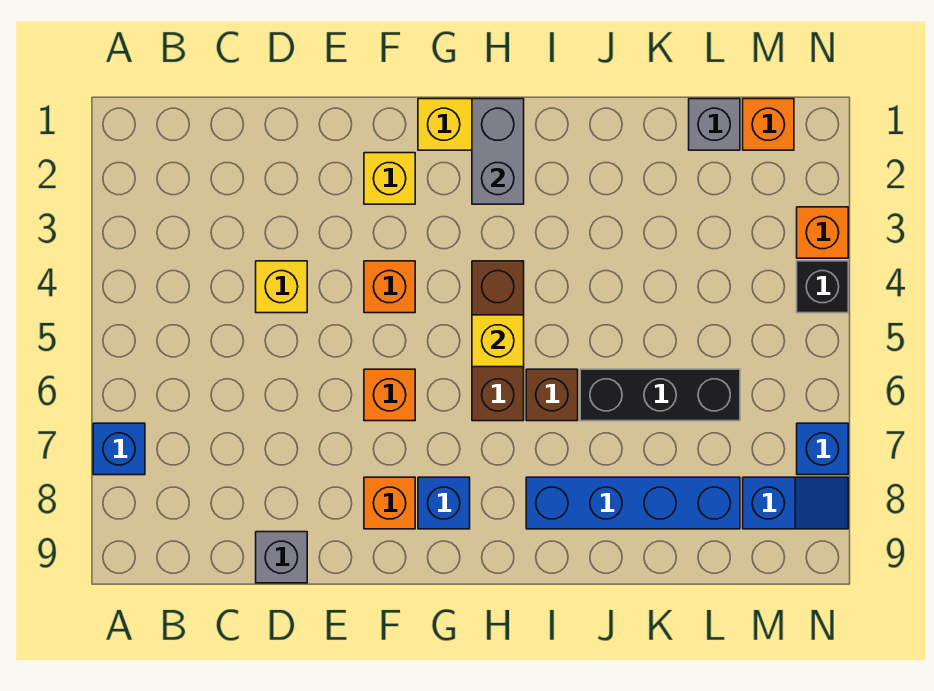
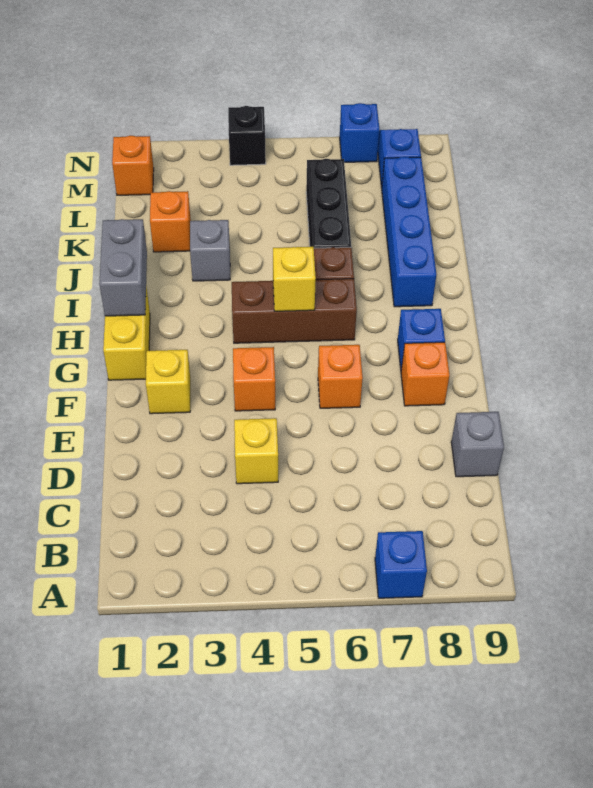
grey brick H1:H2 level 2 -> grey brick H1:I1 level 2
grey brick L1 level 1 -> grey brick J3 level 1
orange brick N3 level 1 -> orange brick K2 level 1

